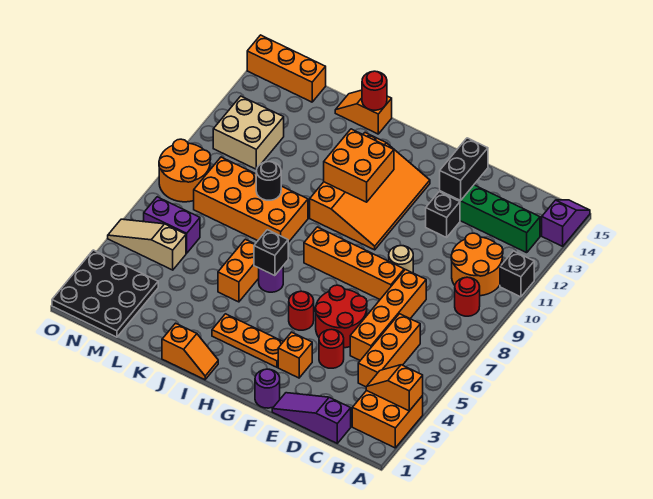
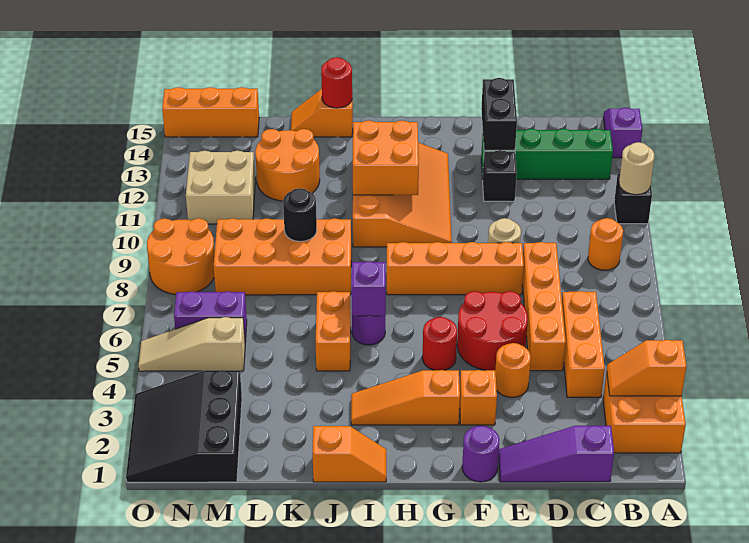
none -> tan round brick A11 level 2
red round brick B9 level 1 -> orange round brick B9 level 1
orange round brick B10:C11 level 1 -> orange round brick K12:L13 level 1
red round brick E4 level 1 -> orange round brick E4 level 1
orange plate G3:I3 level 1 -> orange slope G3:I3 level 1 top G
black brick I6 level 2 -> purple brick I6 level 2
black plate M1:O3 level 1 -> black slope M1:O3 level 1 top M

